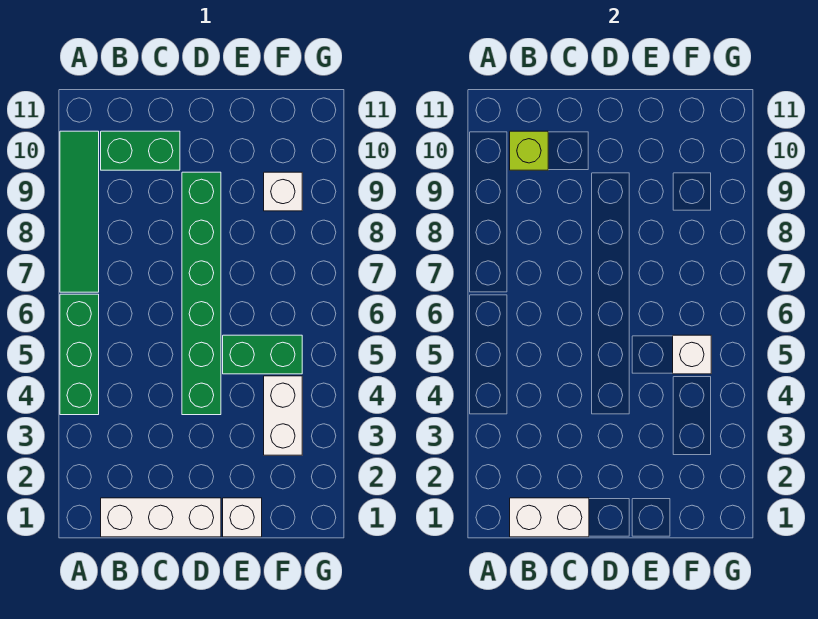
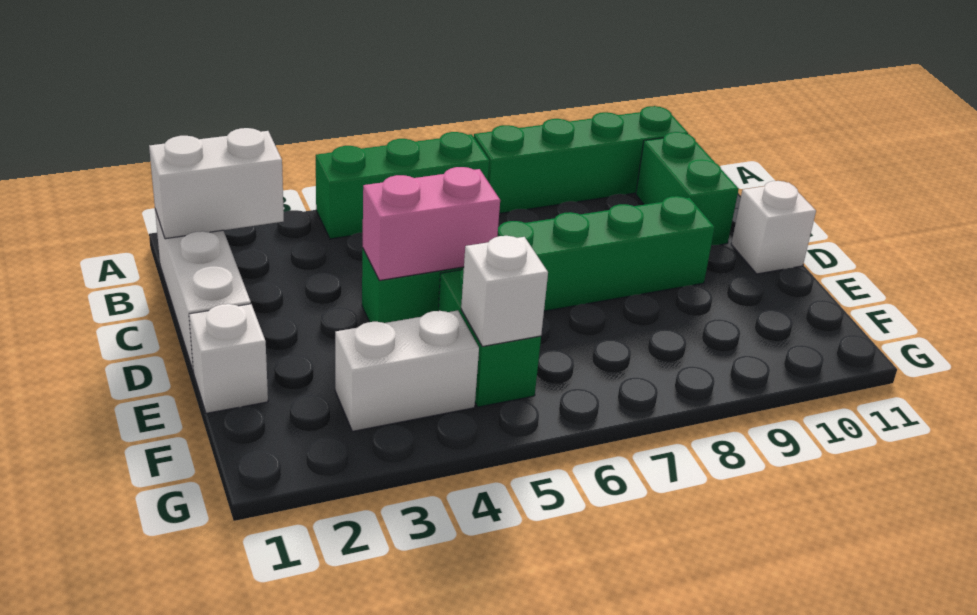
green tile A7:A10 level 1 -> green brick A7:A10 level 1
white brick B1:C1 level 2 -> white brick B1:B2 level 2
lime brick B10 level 2 -> none
none -> pink brick D4:D5 level 2
white brick F9 level 1 -> white brick D11 level 1

